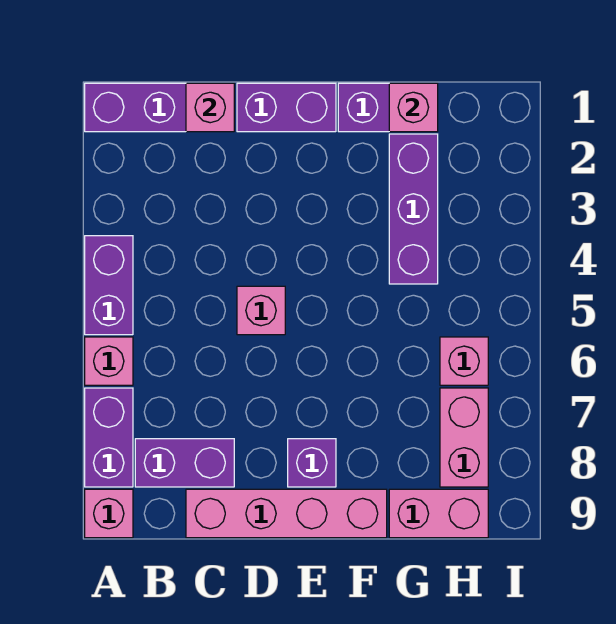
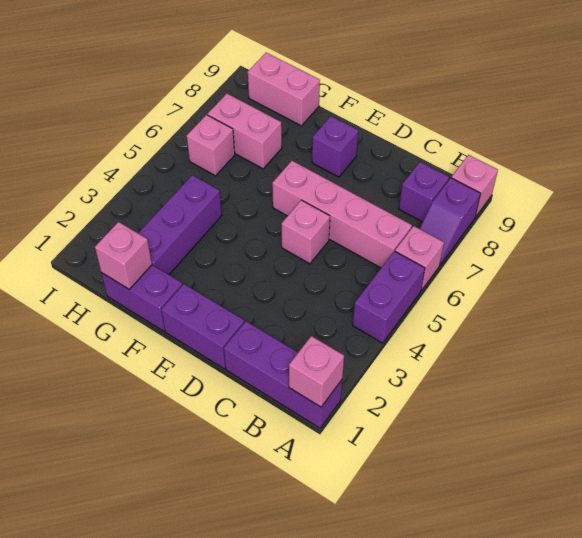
purple brick A7:A8 level 1 -> purple slope A7:A8 level 1 top 8
purple brick B8:C8 level 1 -> purple brick B8 level 1
pink brick C1 level 2 -> pink brick A1 level 2
pink brick C9:F9 level 1 -> pink brick B6:E6 level 1
pink brick H7:H8 level 1 -> pink brick G7:H7 level 1

